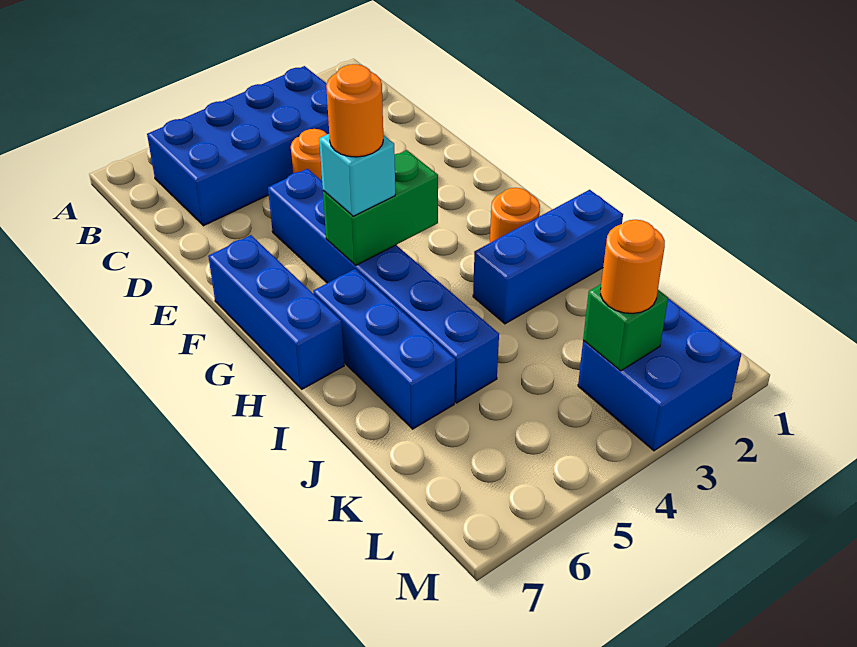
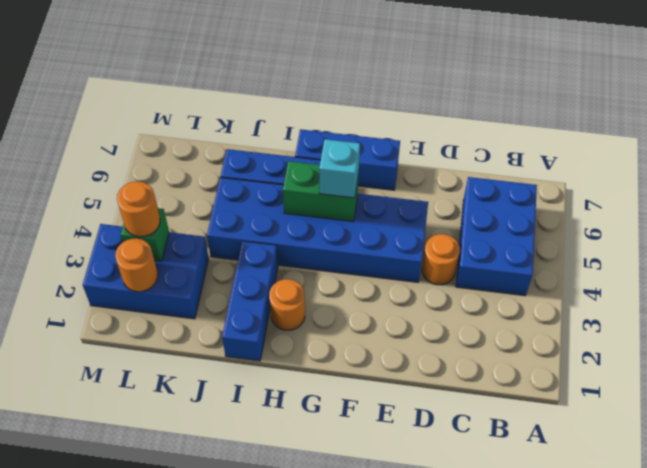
blue brick B3:C6 level 1 -> blue brick B4:C6 level 1
blue brick E5:J5 level 1 -> blue brick E4:J5 level 1
green brick G4:G5 level 2 -> green brick G5:H5 level 2
orange round brick G5 level 4 -> orange round brick L2 level 2
blue brick L2:M3 level 1 -> blue brick K2:M3 level 1

